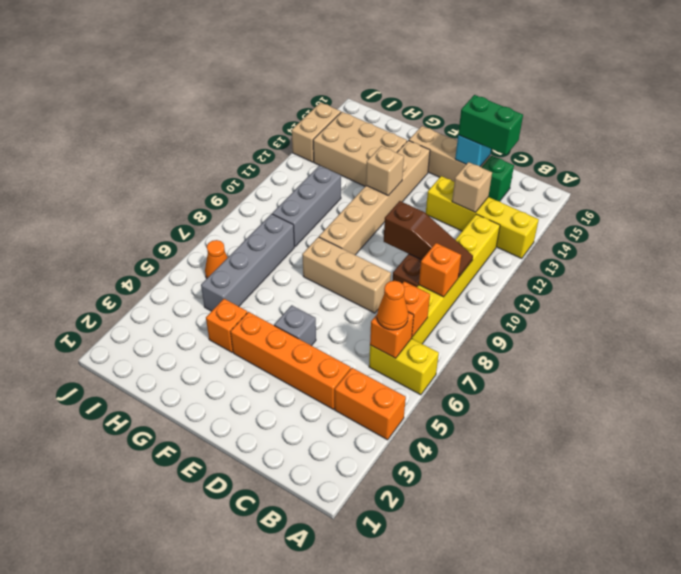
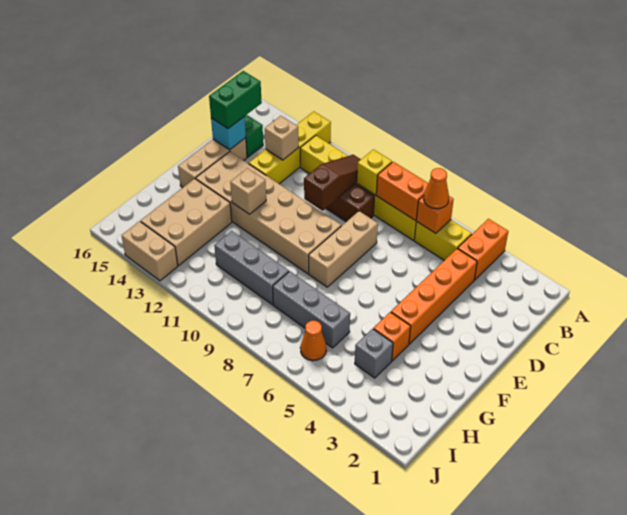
yellow brick A6:B6 level 1 -> yellow brick B5:B6 level 1
orange brick B7 level 2 -> orange brick B7:B8 level 2
orange brick B9 level 2 -> yellow brick B9 level 2
grey brick E5 level 1 -> grey brick H4 level 1
tan brick F9:F14 level 1 -> tan brick E9:F14 level 1
grey brick H5:H8 level 1 -> grey brick H6:H8 level 1

